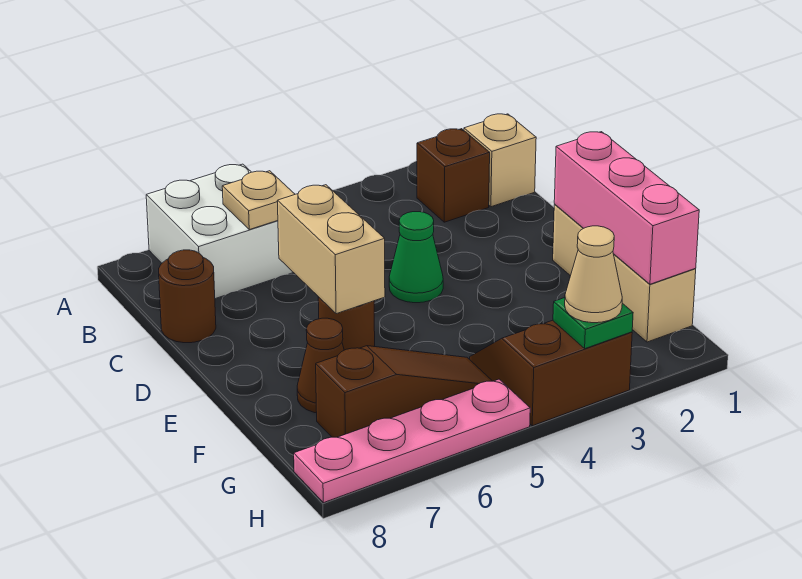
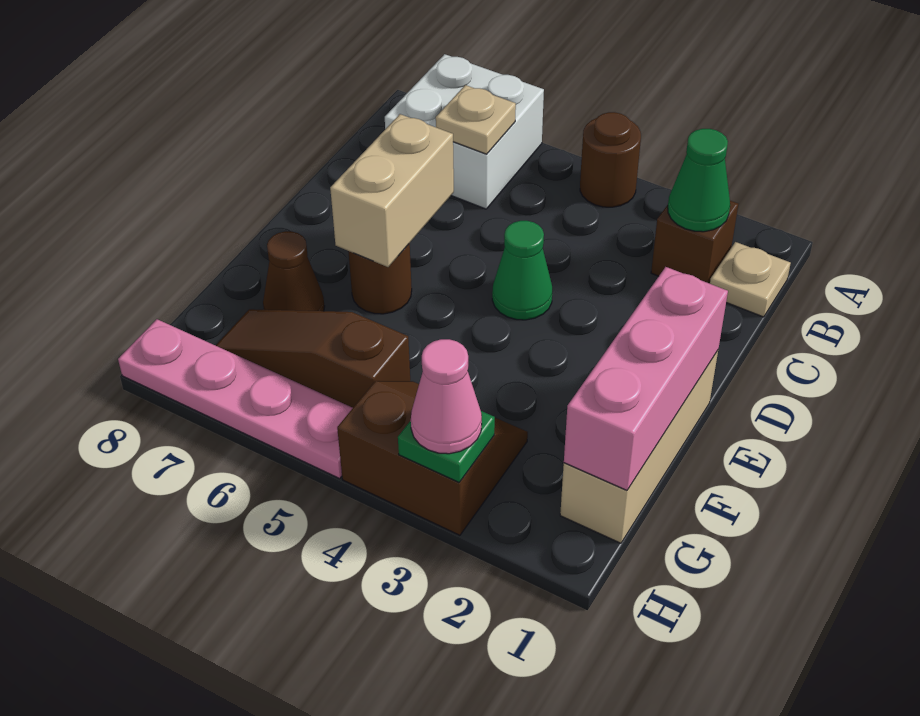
tan brick B1 level 1 -> tan plate B1 level 1
none -> green cone B2 level 2
brown round brick C8 level 1 -> brown round brick A4 level 1
brown slope G5:G7 level 1 top 7 -> brown slope G5:G7 level 1 top 5
tan cone H3 level 3 -> pink cone H3 level 3

